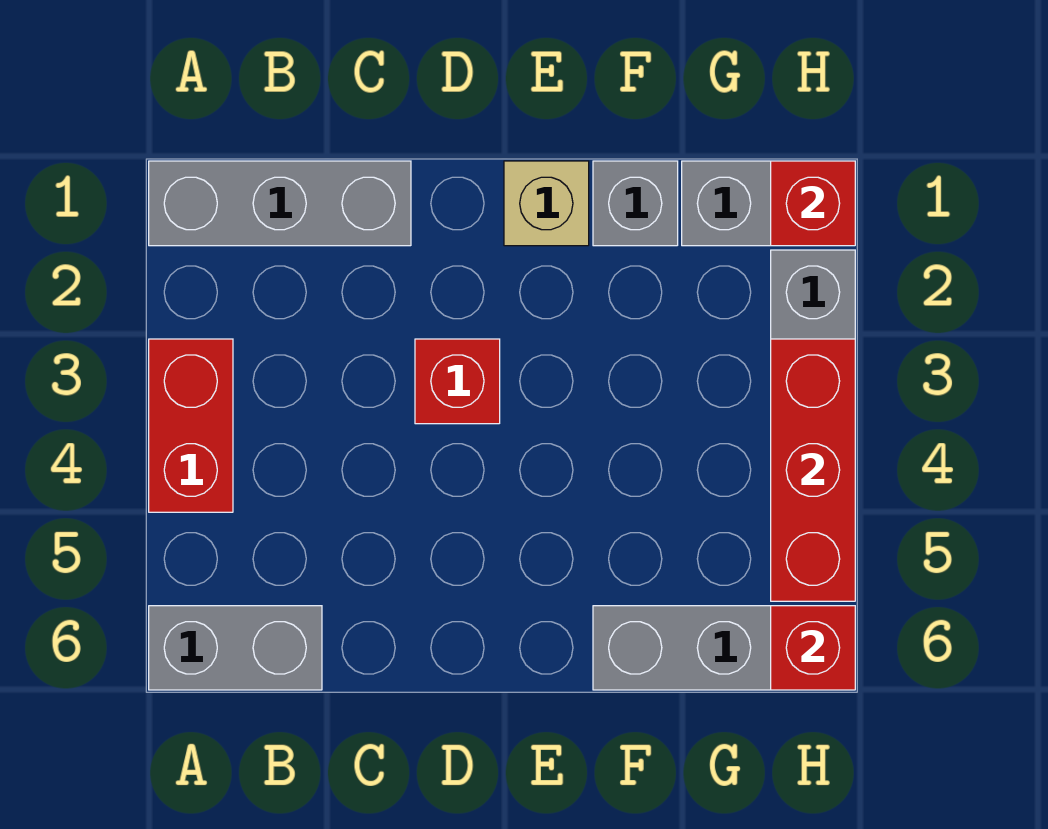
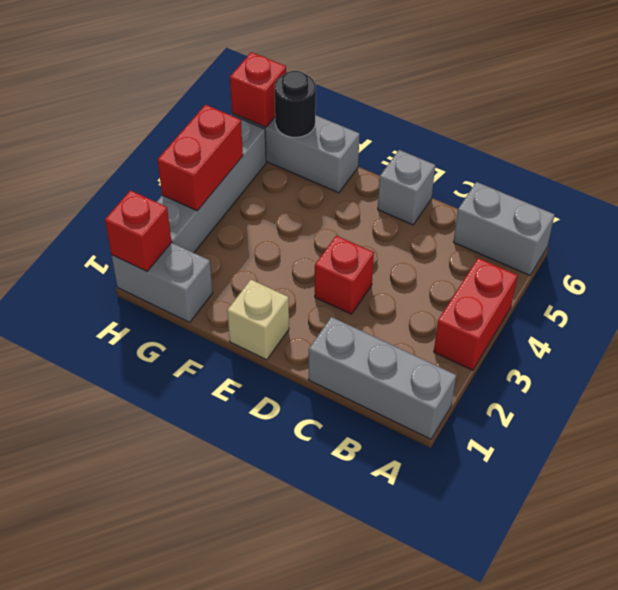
grey brick F1 level 1 -> grey brick D6 level 1
none -> black round brick G6 level 2
red brick H3:H5 level 2 -> red brick H3:H4 level 2

